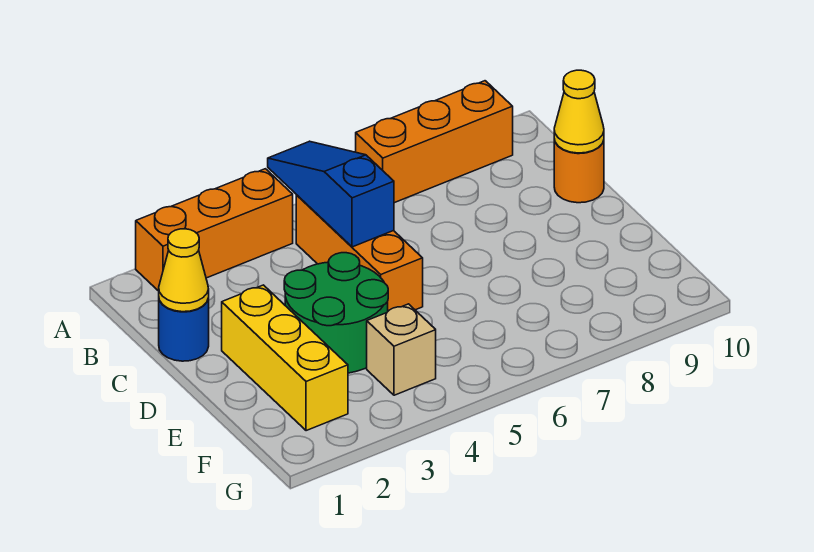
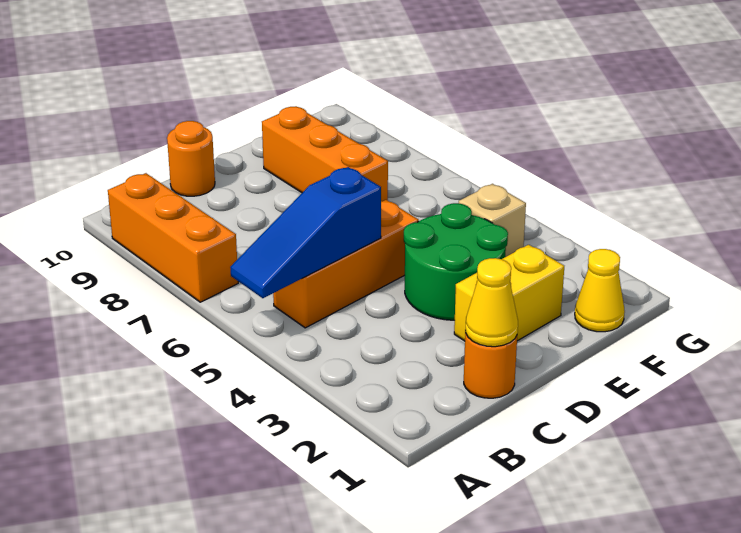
orange brick A2:A4 level 1 -> orange brick E7:E9 level 1
blue round brick C1 level 1 -> orange round brick C1 level 1
yellow cone C10 level 2 -> yellow cone F1 level 1
yellow brick D2:F2 level 1 -> yellow brick D2:E2 level 1

